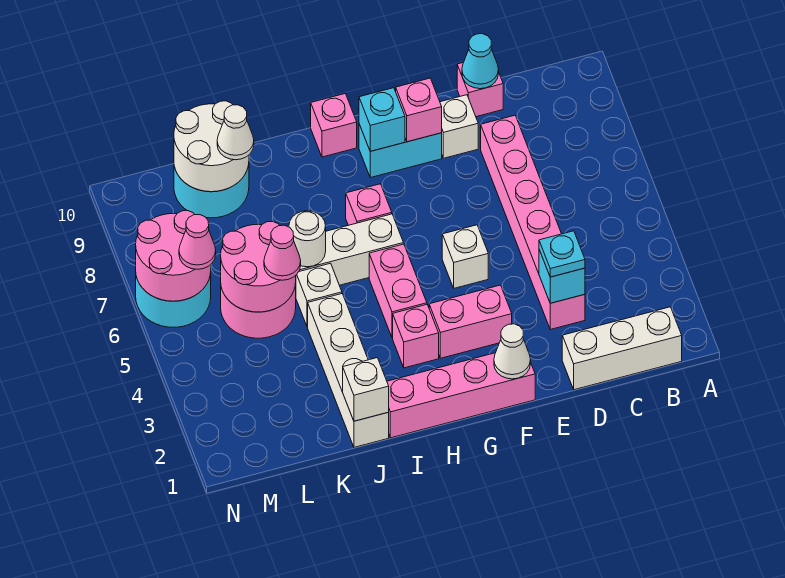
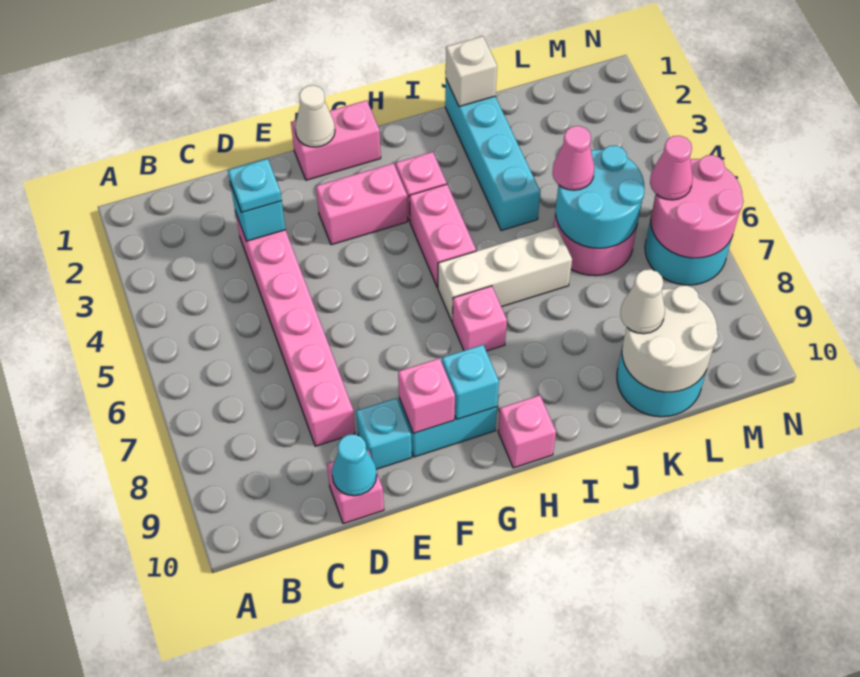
white brick B1:D1 level 1 -> none
white brick E9 level 1 -> cyan brick E9 level 1
pink brick F1:I1 level 1 -> pink brick F1:G1 level 1
white brick F5 level 1 -> none
white brick J1:J4 level 1 -> cyan brick J1:J4 level 1
white brick J5 level 1 -> none
white round brick J6 level 2 -> none
pink round brick K5:L6 level 2 -> cyan round brick K5:L6 level 2

